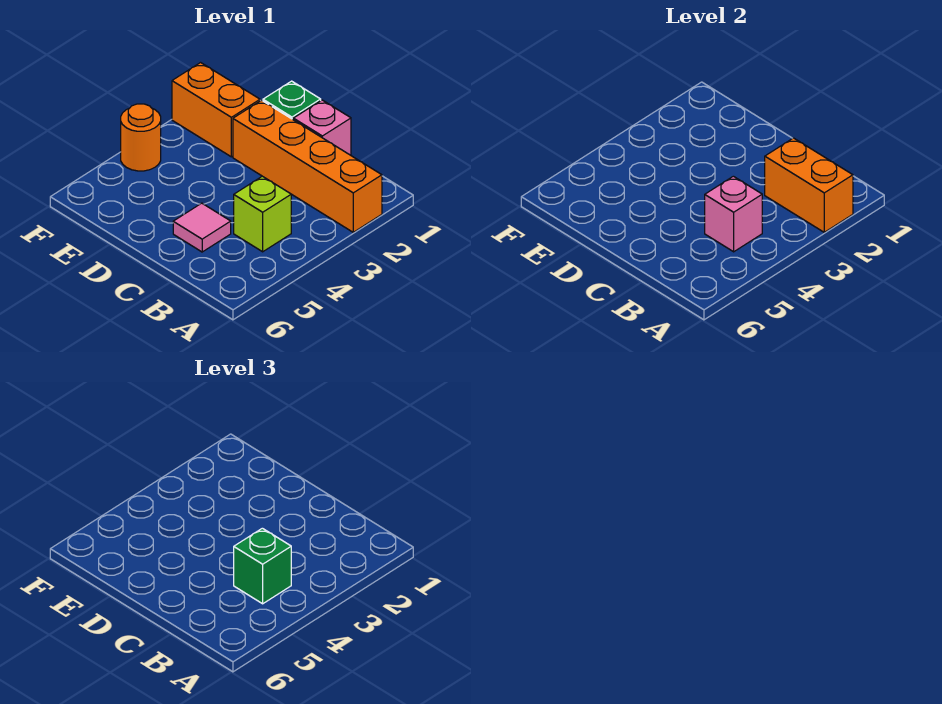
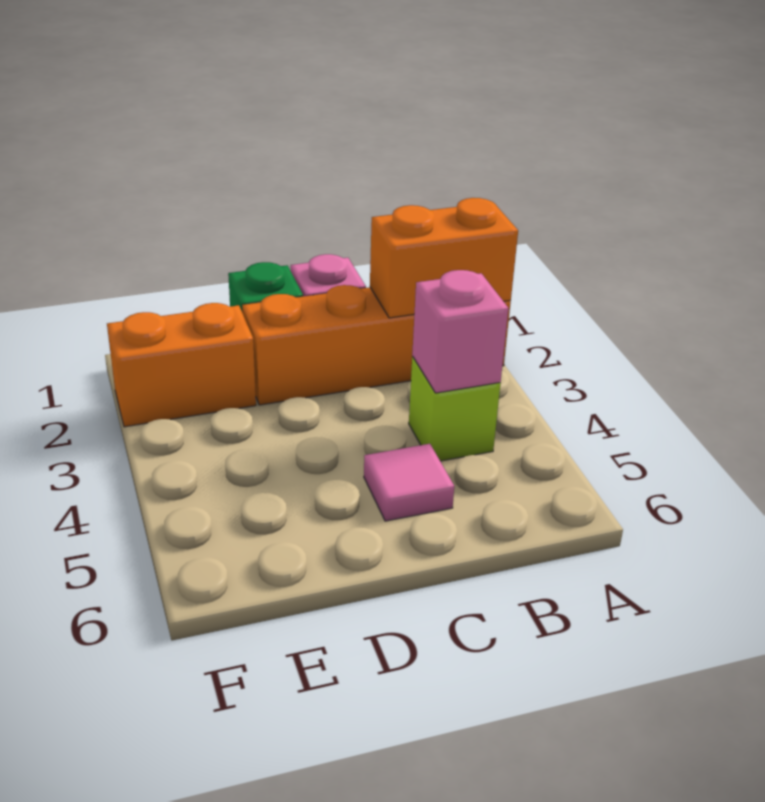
green brick B4 level 3 -> none
orange round brick F4 level 1 -> none

